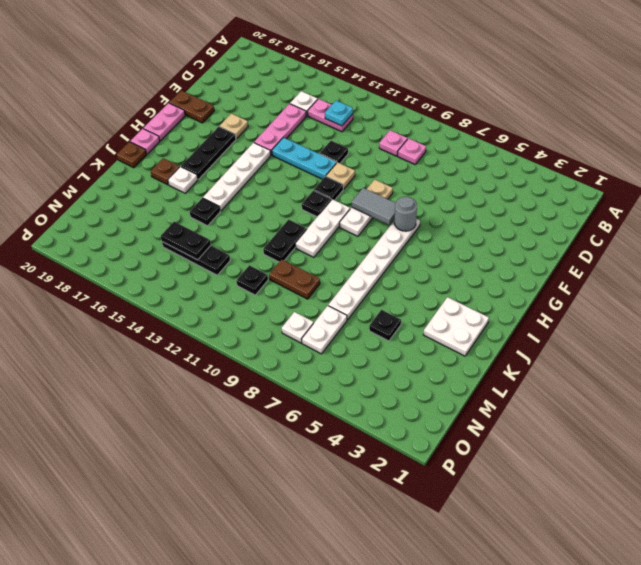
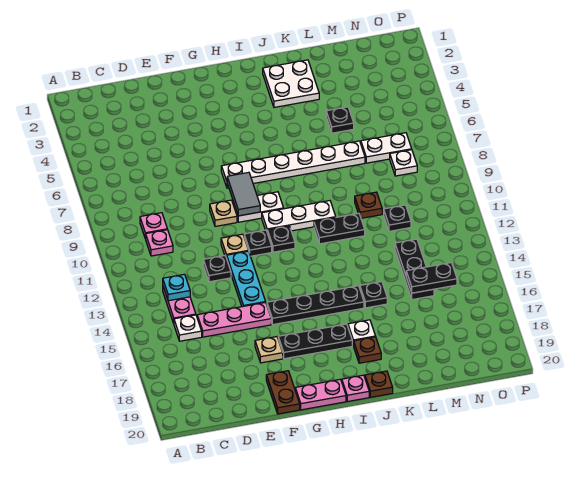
grey round brick G7 level 2 -> none
white plate G15:J15 level 1 -> black plate G15:J15 level 1
brown plate L9:L10 level 1 -> brown plate L10 level 1
black plate M14:M15 level 2 -> black plate M15:N15 level 2

